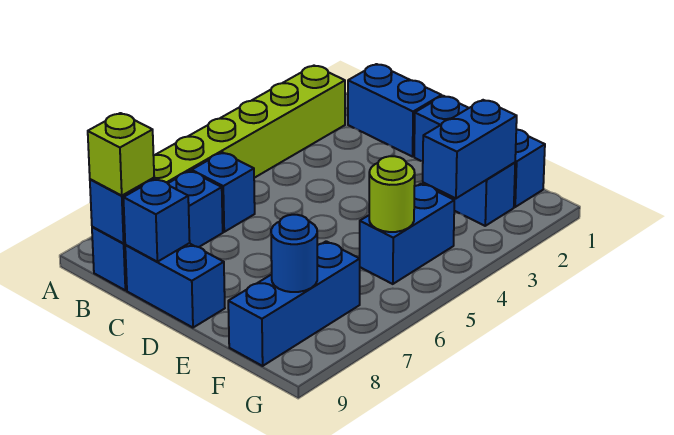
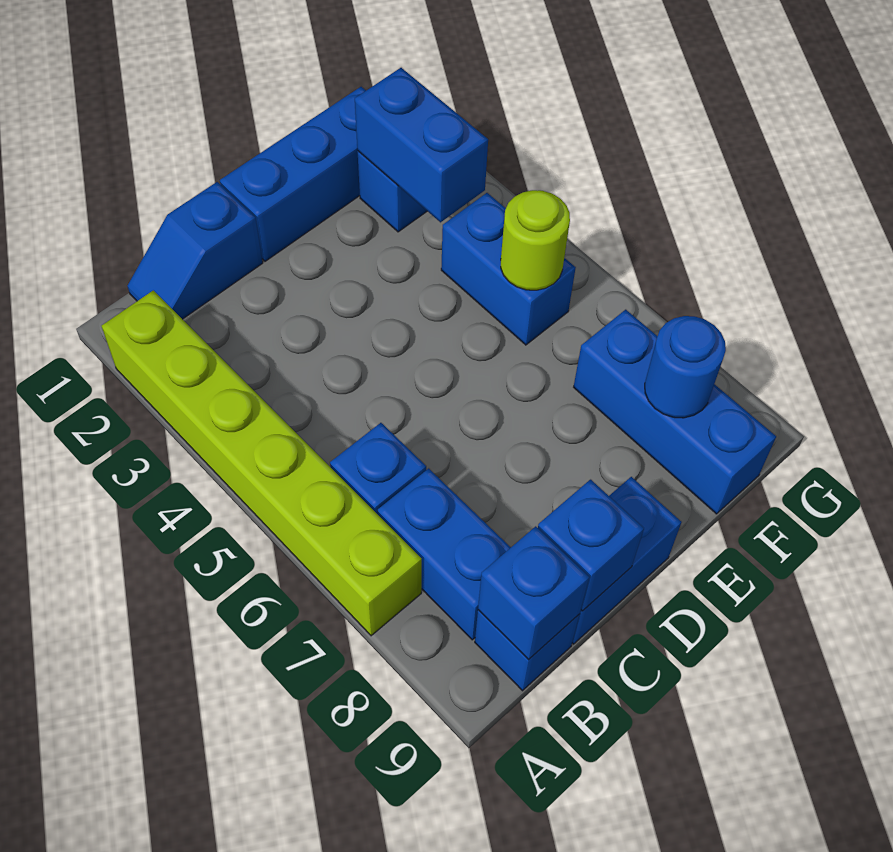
blue brick B1:C1 level 1 -> blue slope B1:C1 level 1 top C
lime brick B9 level 3 -> none

